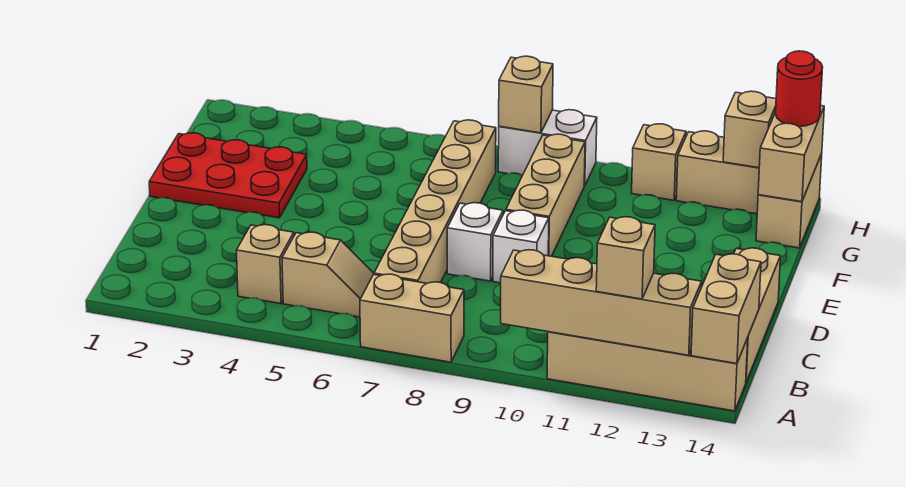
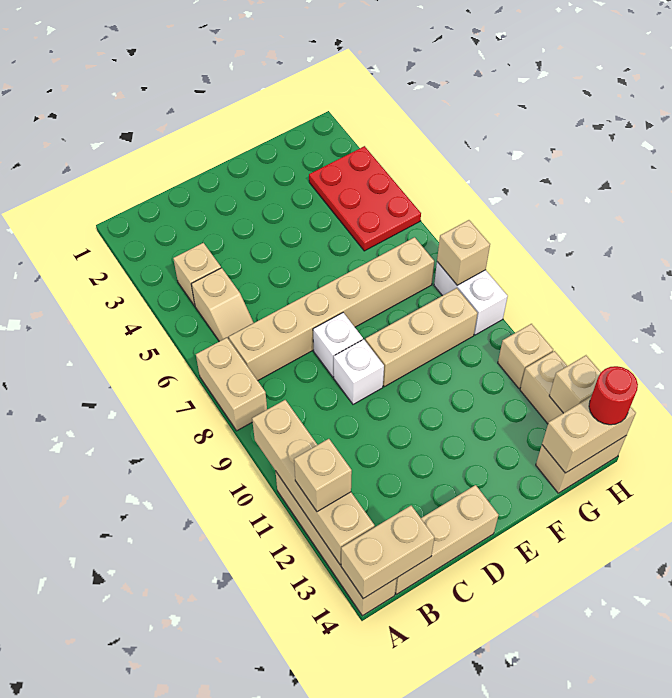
red plate E1:F3 level 1 -> red plate G3:H5 level 1

